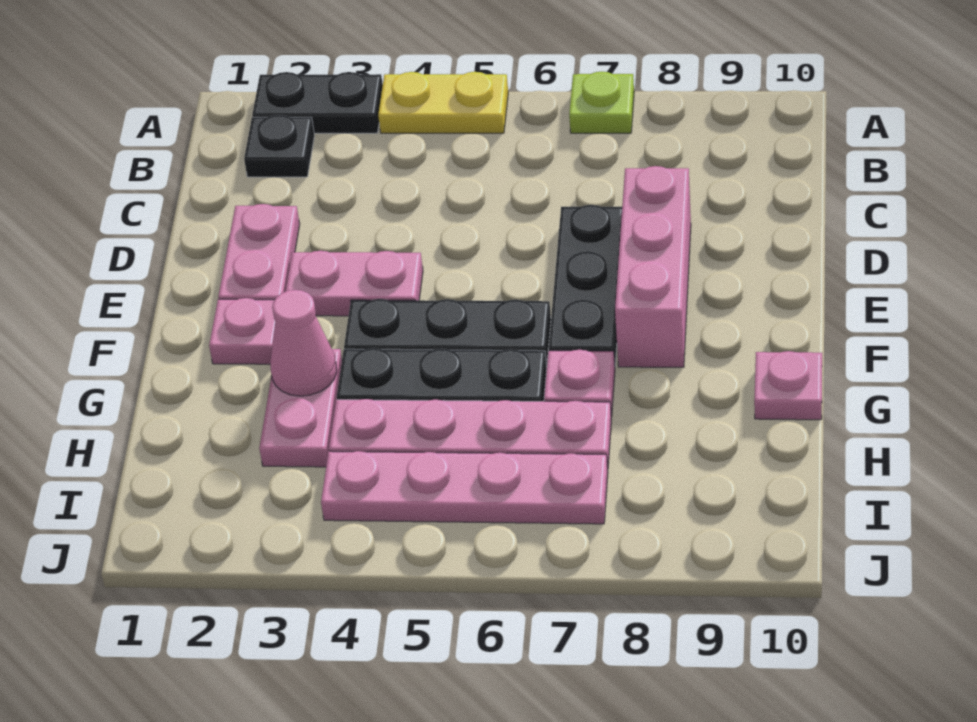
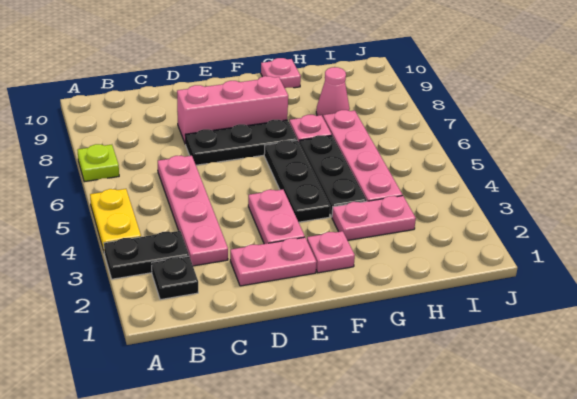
black plate A2:A3 level 1 -> black plate A3:B3 level 1
pink cone G3 level 2 -> pink cone H8 level 1
pink plate I4:I7 level 1 -> pink plate C3:C6 level 1

